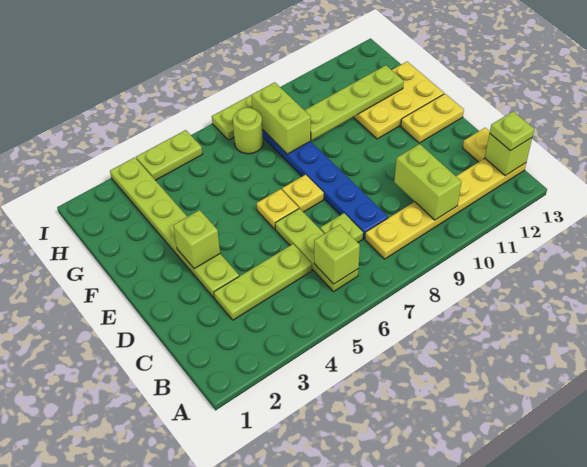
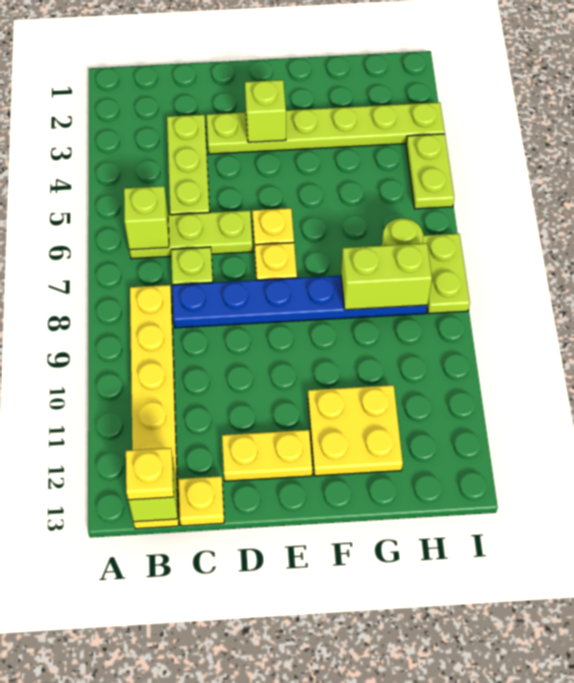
lime brick B10:C10 level 2 -> none
lime plate B13 level 3 -> yellow plate B13 level 3
yellow plate E12:E13 level 1 -> yellow plate D12:E12 level 1
yellow plate F11:G13 level 1 -> yellow plate F11:G12 level 1
lime plate G9:G12 level 2 -> none

